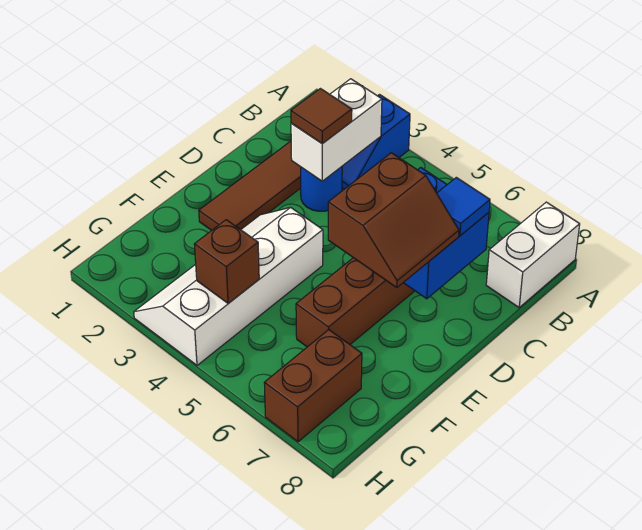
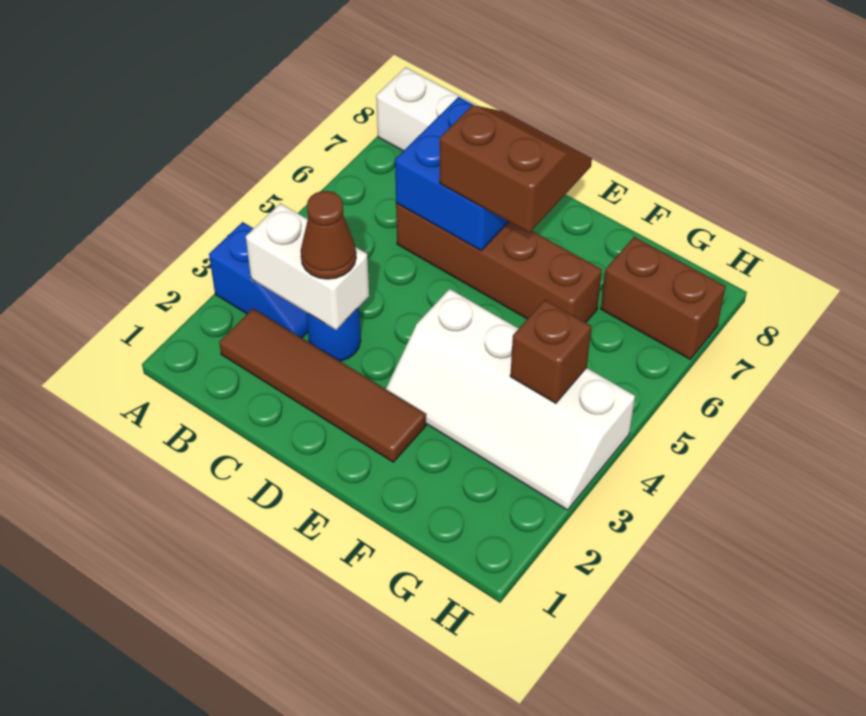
brown tile C3 level 3 -> brown cone C3 level 3
blue tile C7 level 3 -> none

